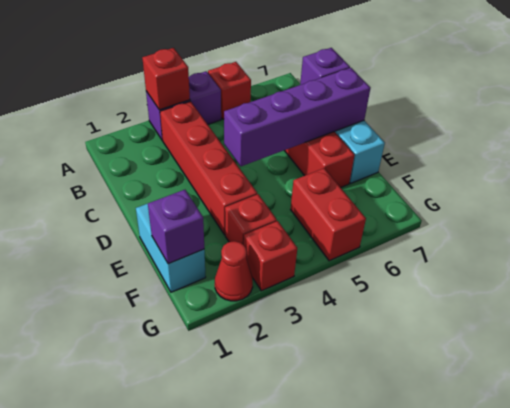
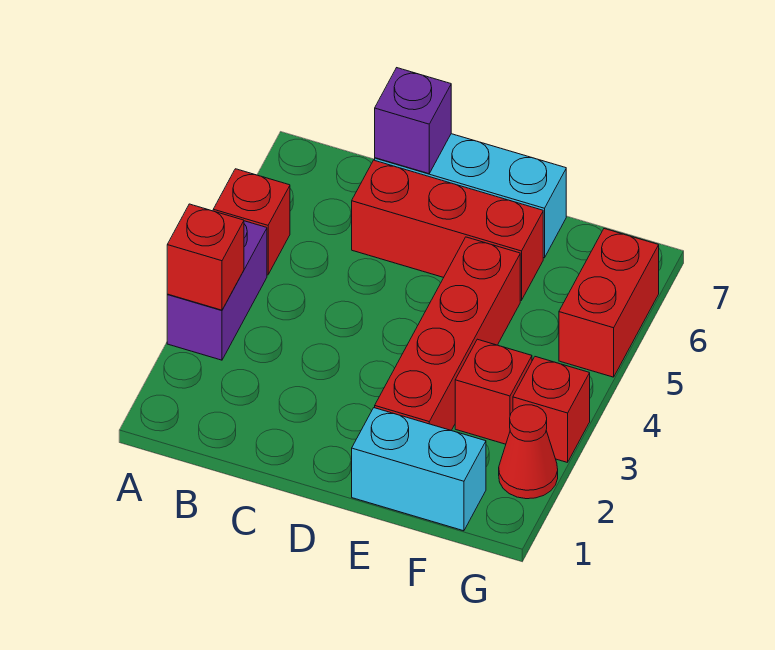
red brick B3:E3 level 1 -> red brick E2:E5 level 1
purple brick D4:D7 level 2 -> none
purple brick F1 level 2 -> none
red brick F5:G5 level 1 -> red brick G5:G6 level 1

